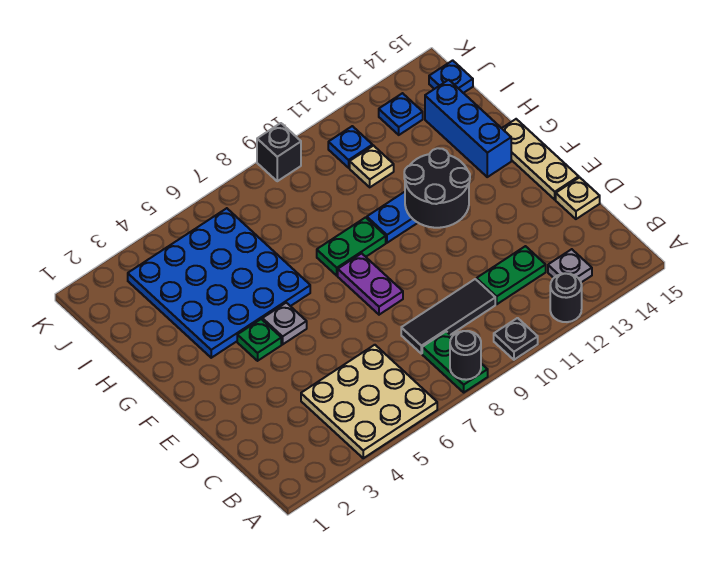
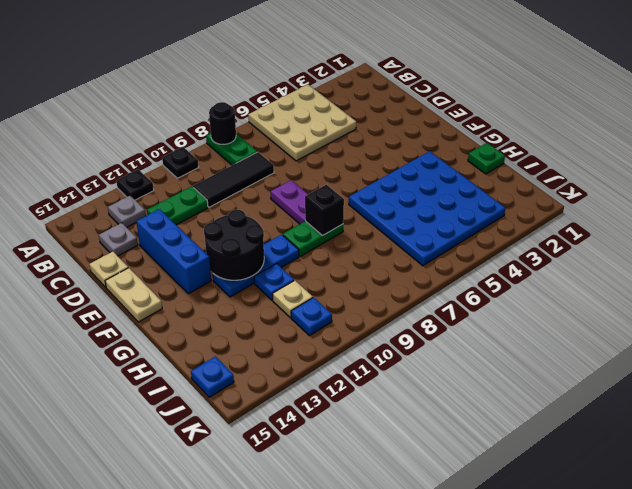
black round brick A12 level 1 -> black plate A12 level 1
tan plate E15:G15 level 1 -> tan plate E15:F15 level 1
green plate F4 level 1 -> green plate H1 level 1
grey plate F5 level 1 -> grey plate C14 level 1
blue brick G14:I14 level 1 -> blue brick D13:F13 level 1
blue plate J13 level 1 -> blue plate H11 level 1
black brick K9 level 1 -> black brick G8 level 2

